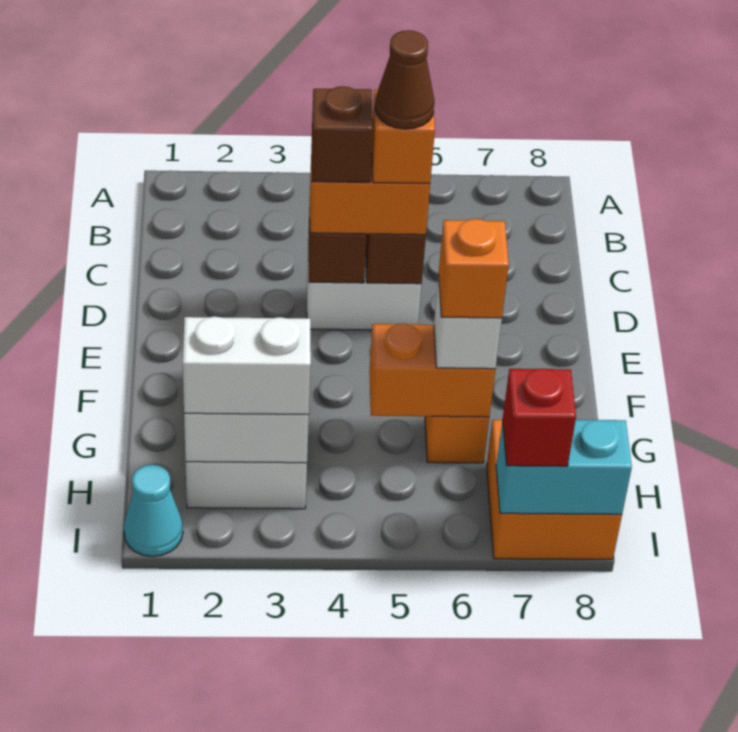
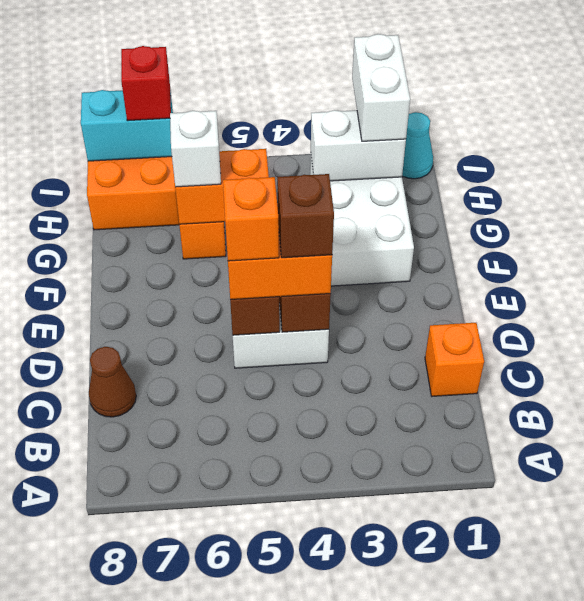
brown cone D5 level 5 -> brown cone C8 level 1
orange brick G6 level 4 -> orange brick C1 level 1
white brick H2:H3 level 3 -> white brick H2:I2 level 3

